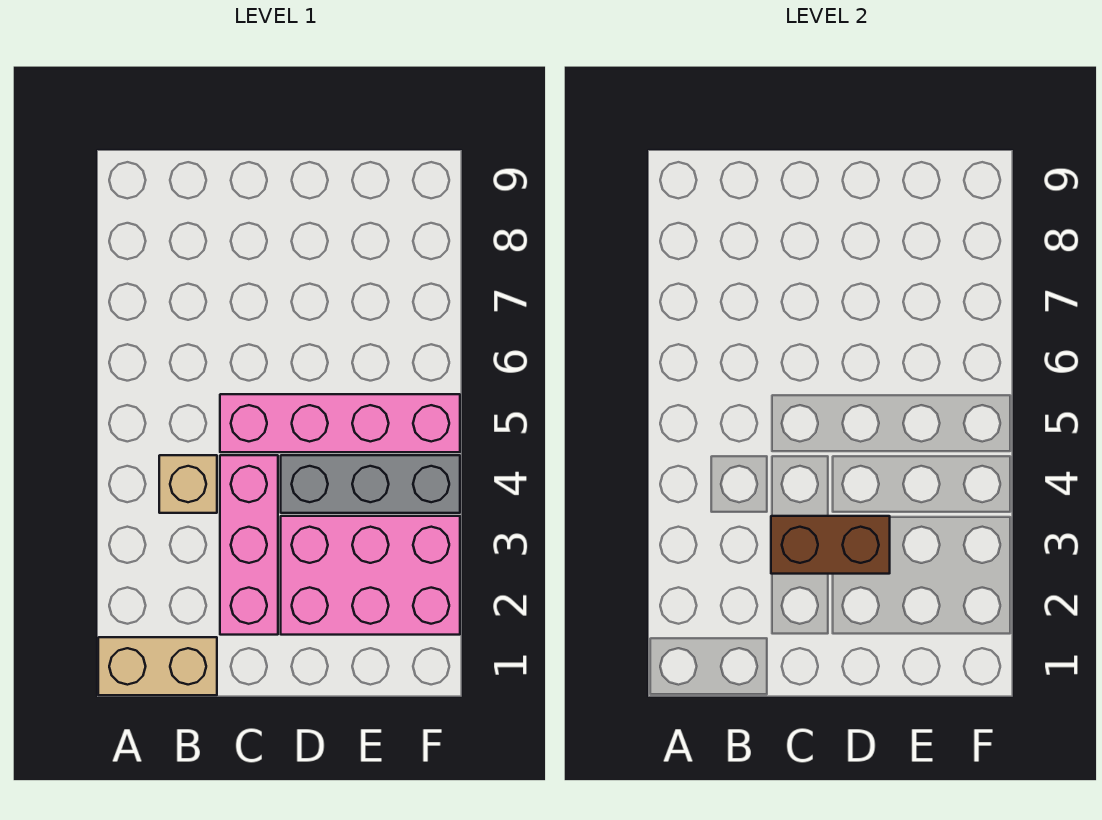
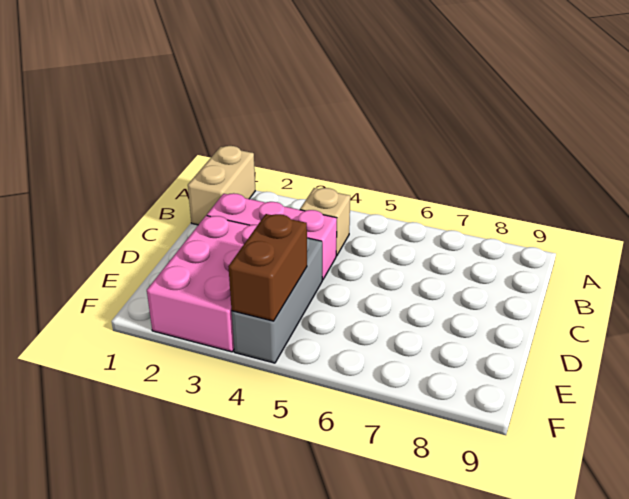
brown brick C3:D3 level 2 -> brown brick E4:F4 level 2
pink brick C5:F5 level 1 -> none

